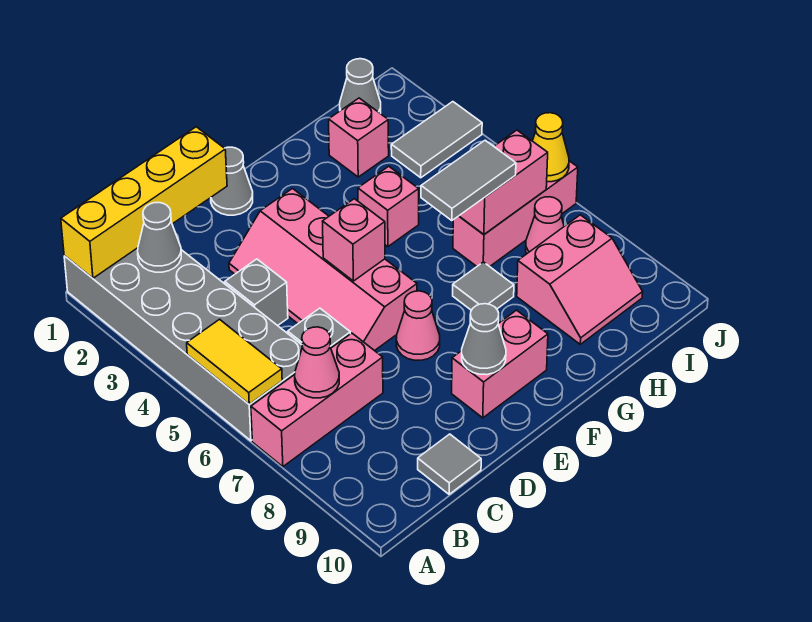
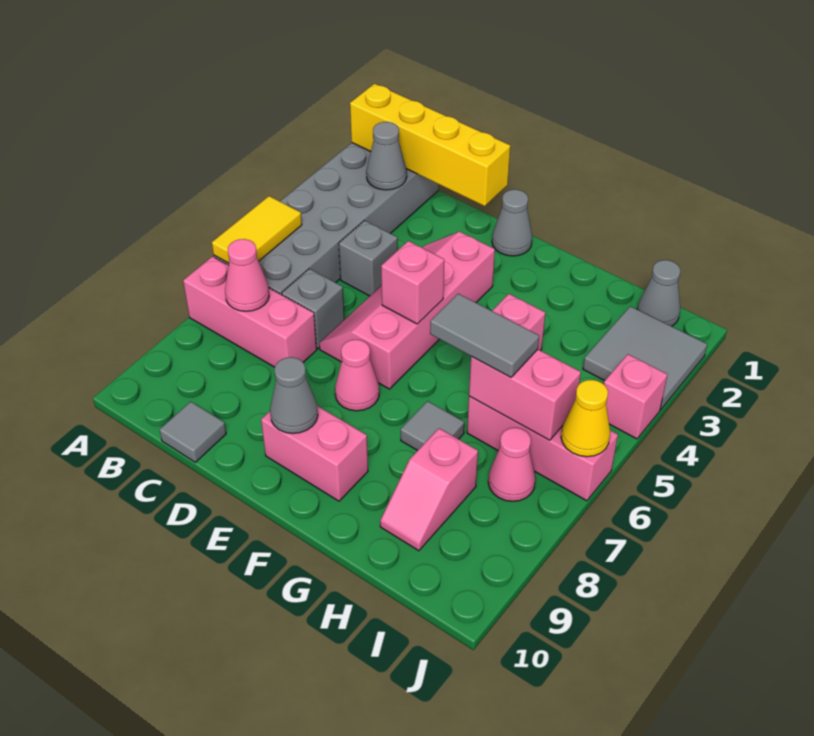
pink brick H2 level 1 -> pink brick J4 level 1
pink slope H8:I9 level 1 top 8 -> pink slope H8:H9 level 1 top 8
grey tile I3:J3 level 1 -> grey tile I2:J3 level 1

